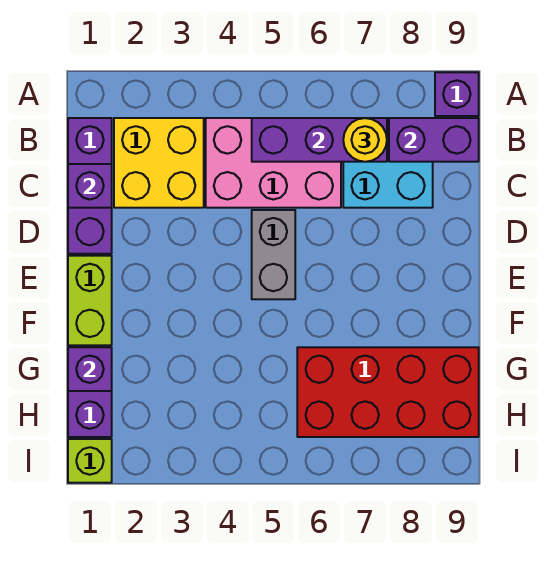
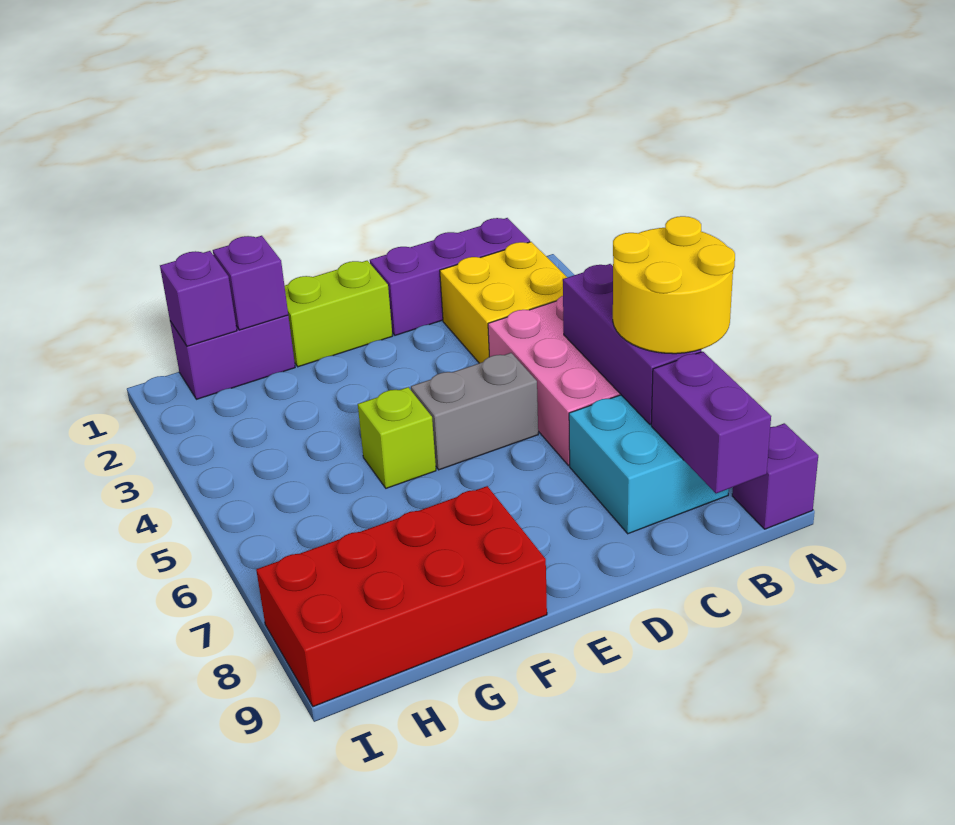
yellow round brick B7 level 3 -> yellow round brick A6:B7 level 3
purple brick C1 level 2 -> purple brick H1 level 2
red brick G6:H9 level 1 -> red brick F8:I9 level 1
lime brick I1 level 1 -> lime brick F5 level 1

